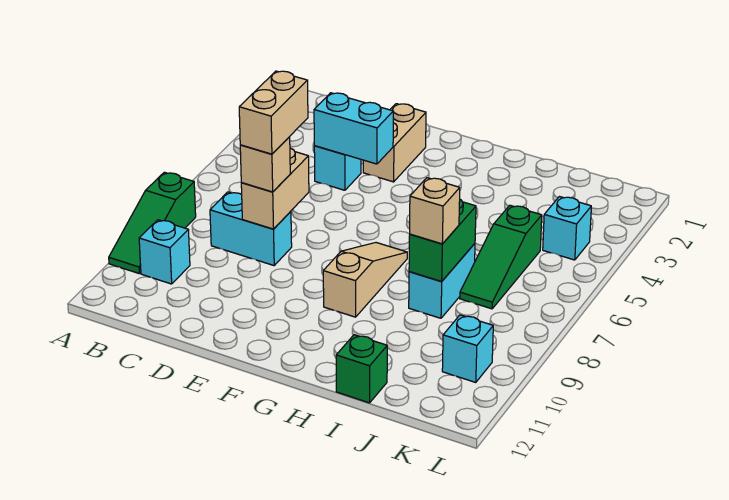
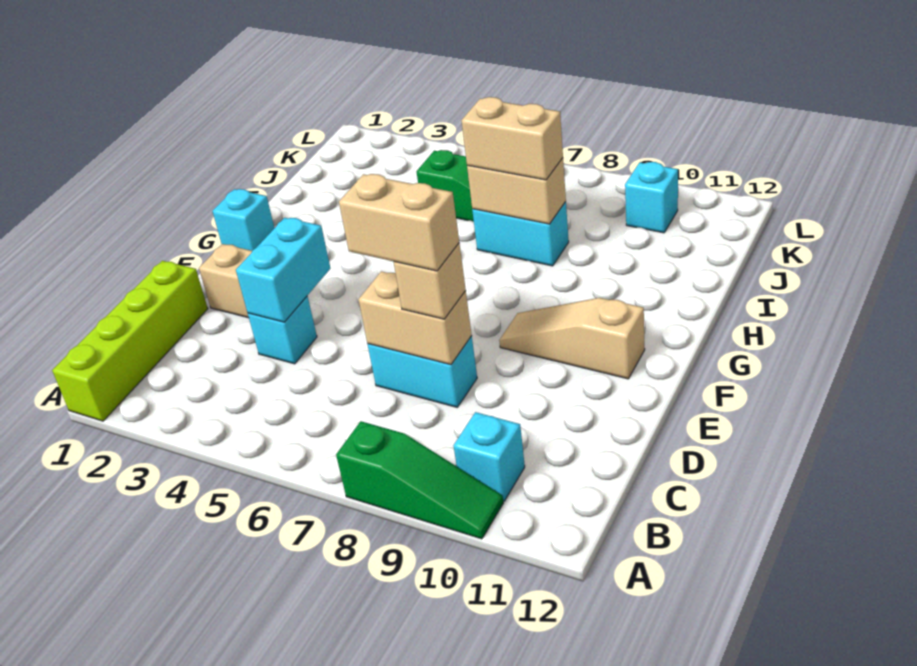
none -> lime brick A1:D1 level 1
cyan brick C8:D8 level 1 -> cyan brick D7:D8 level 1
tan slope G7:G9 level 1 top 9 -> tan slope F9:F11 level 1 top 11
green brick I7:I8 level 2 -> tan brick I7:I8 level 2
tan brick I8 level 3 -> tan brick I7:I8 level 3
green brick I12 level 1 -> none
cyan brick K4 level 1 -> cyan brick G1 level 1

